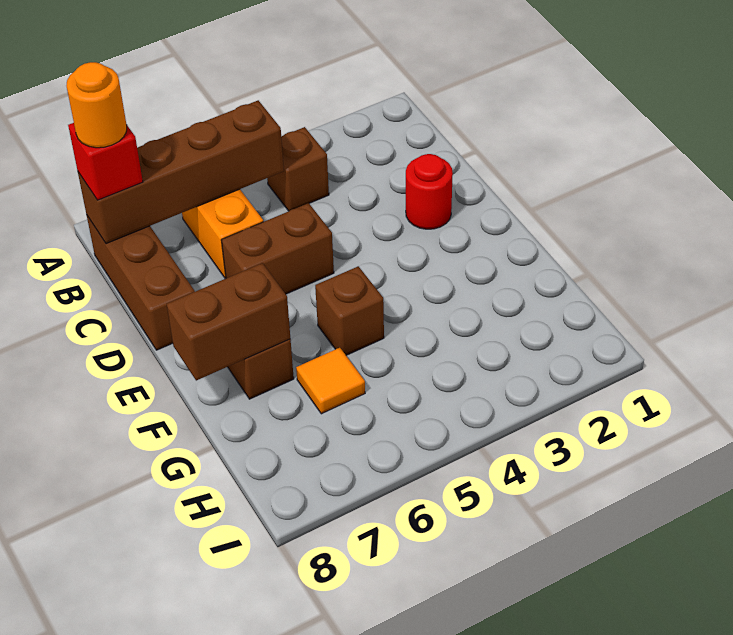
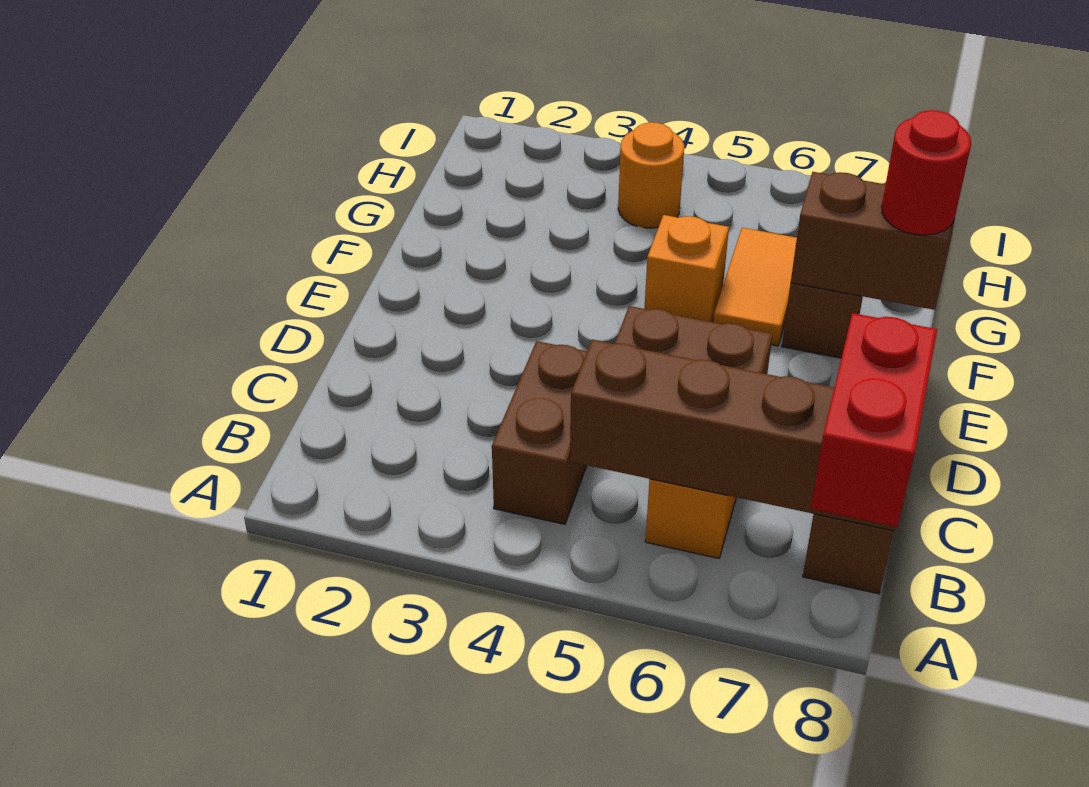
brown brick B4 level 1 -> brown brick B4:C4 level 1
red brick B8 level 3 -> red brick A8:B8 level 3
orange round brick B8 level 4 -> orange round brick H4 level 1
red round brick D2 level 1 -> red round brick F8 level 3
brown brick F5 level 1 -> orange brick F5 level 1
orange tile G6 level 1 -> orange tile F6:G6 level 1

